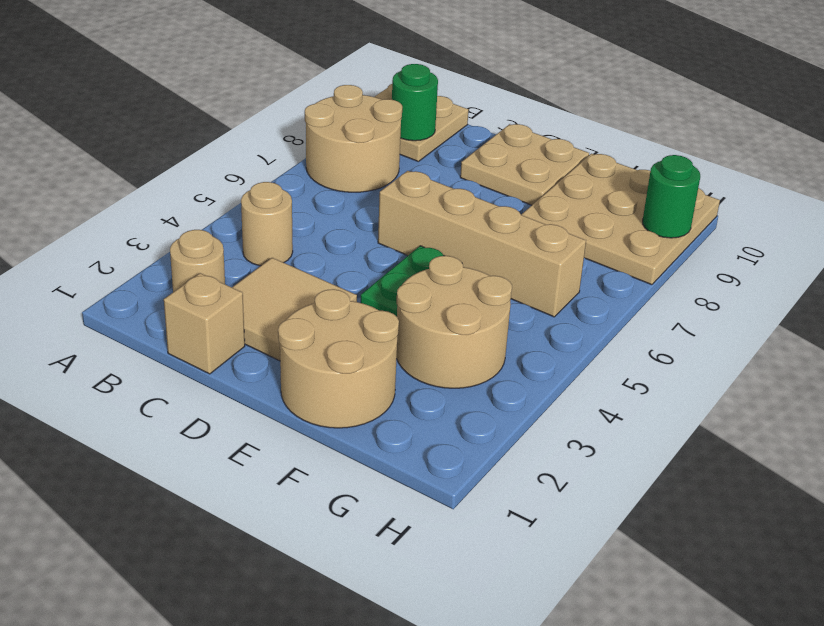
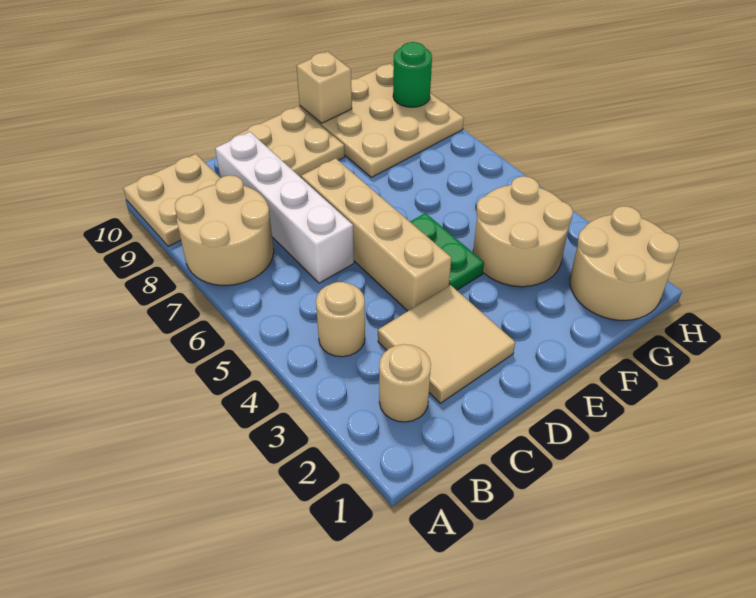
green round brick B9 level 2 -> none
tan brick C1 level 1 -> tan brick F10 level 2
none -> white brick C6:C9 level 1
tan brick D6:G6 level 1 -> tan brick D4:D7 level 1
tan round brick E1:F2 level 1 -> tan round brick G1:H2 level 1

